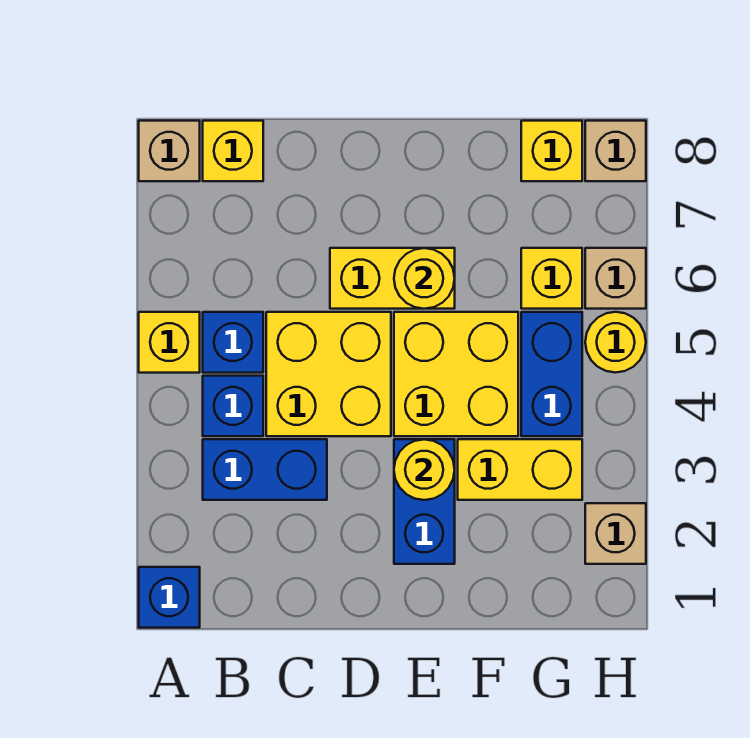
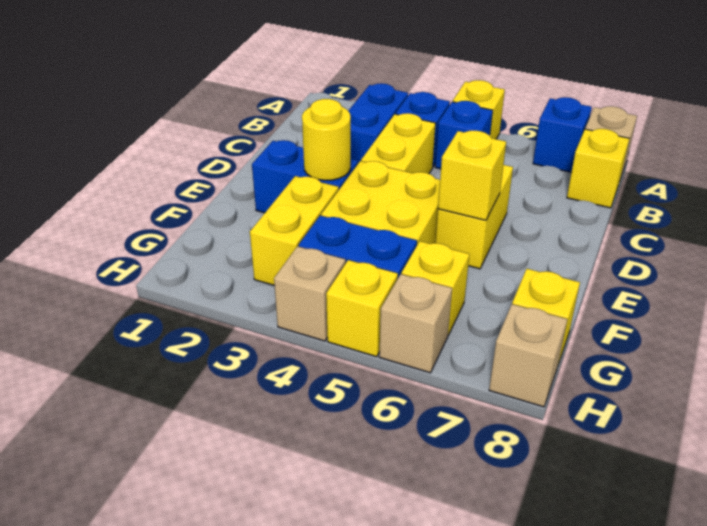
blue brick A1 level 1 -> blue brick A7 level 1
yellow brick C4:D5 level 1 -> yellow brick C4:D4 level 1
yellow round brick E6 level 2 -> yellow brick E6 level 2
tan brick H2 level 1 -> tan brick H4 level 1
yellow round brick H5 level 1 -> yellow brick H5 level 1

